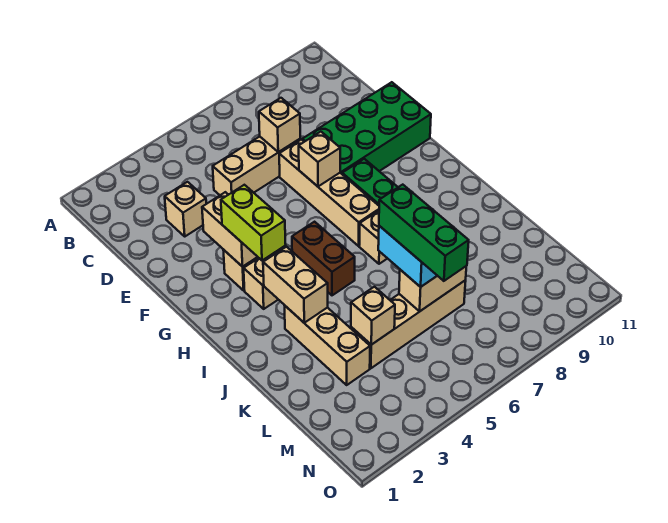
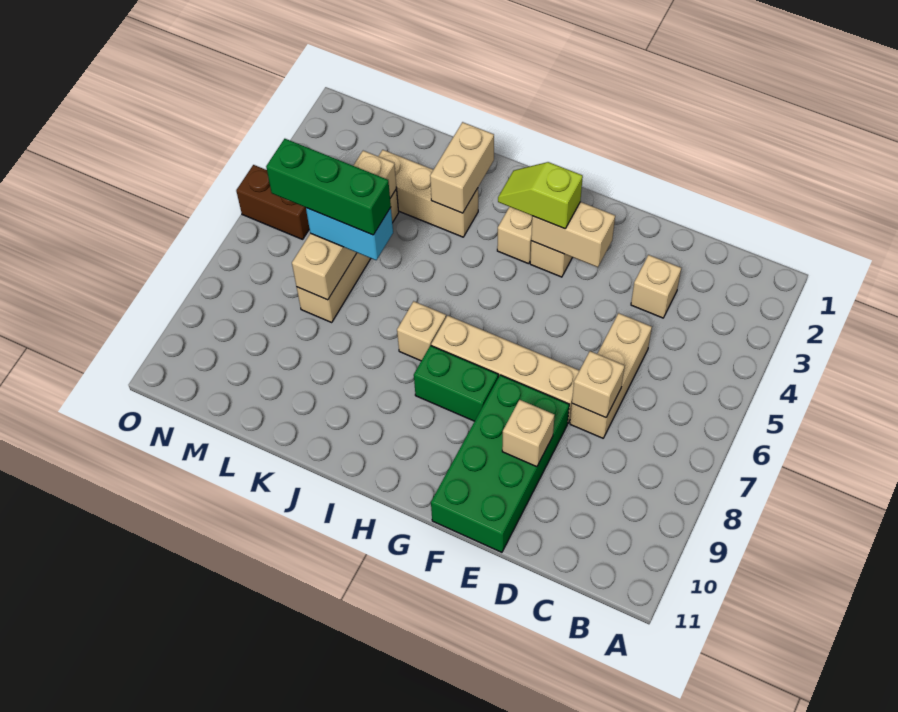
tan brick F7 level 2 -> tan brick E9 level 2
lime brick G3:H3 level 3 -> lime slope G3:H3 level 3 top G
brown brick H5:I5 level 1 -> brown brick N5:O5 level 1
tan brick I3:J3 level 2 -> tan brick J2:J3 level 2

